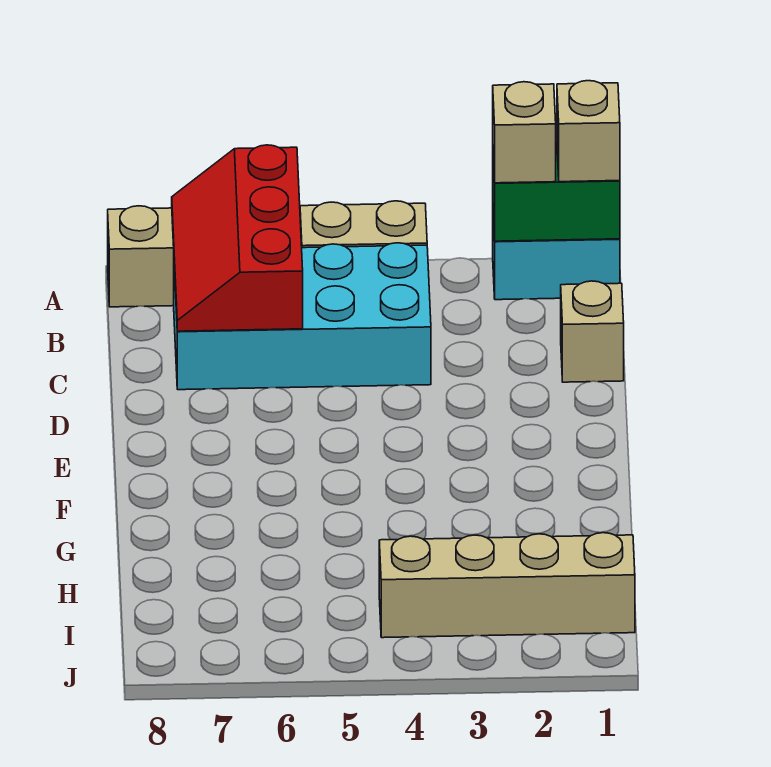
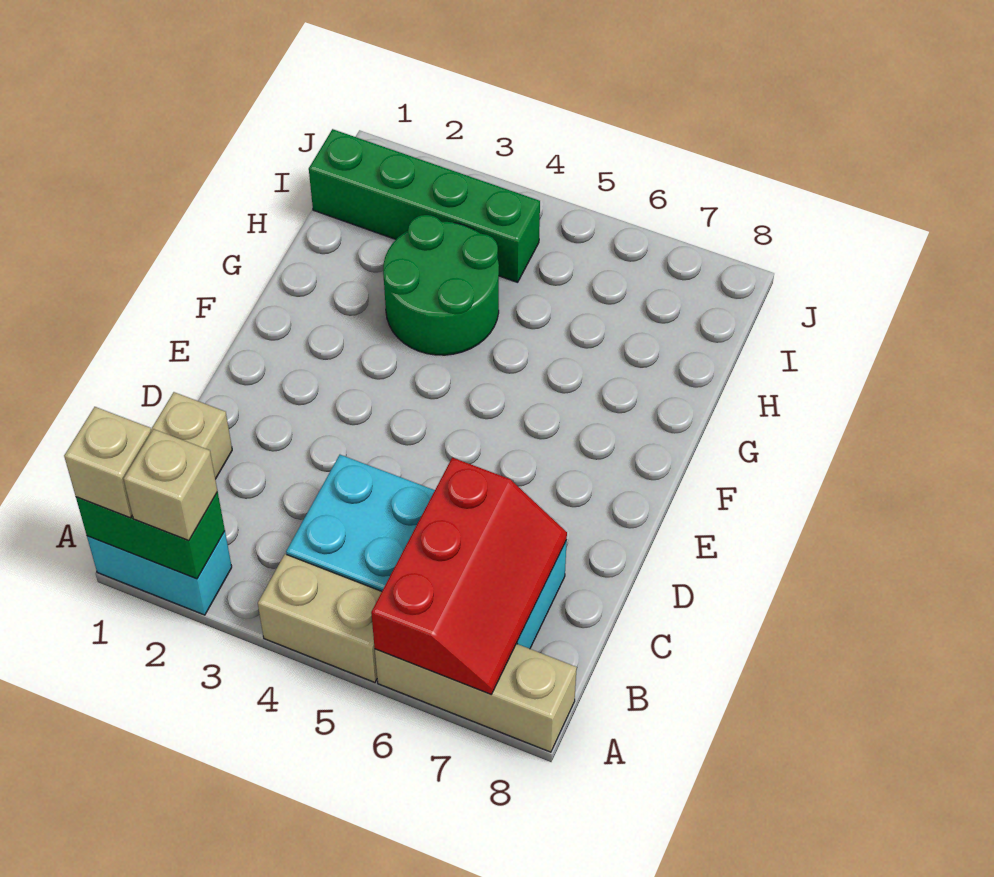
none -> green round brick G3:H4 level 1
tan brick I1:I4 level 1 -> green brick I1:I4 level 1

